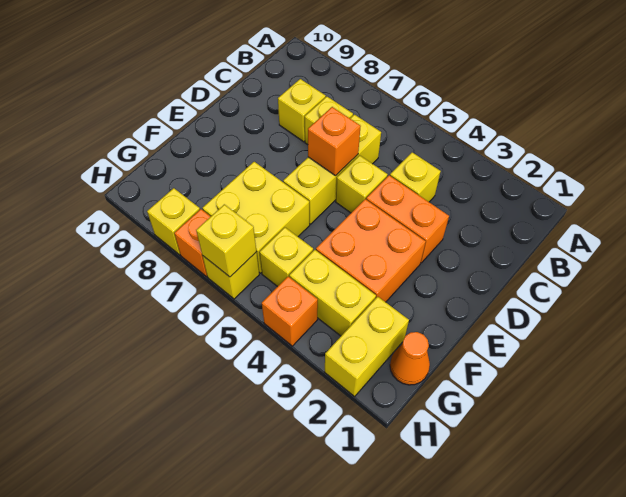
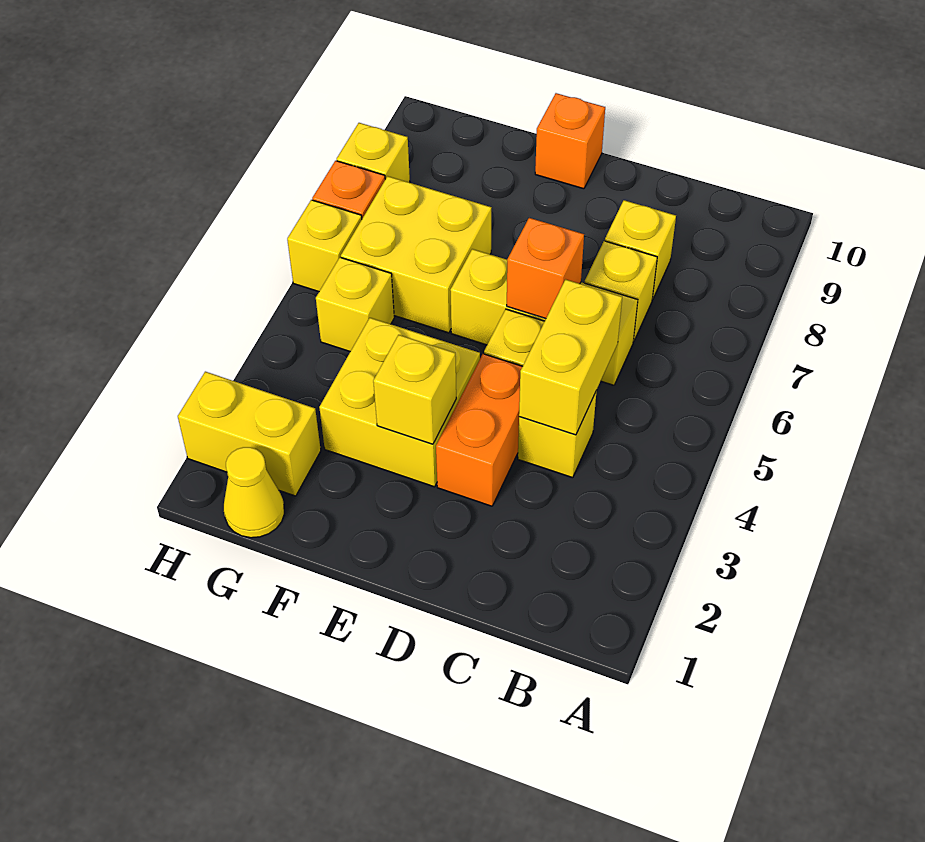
orange brick E3:F4 level 1 -> yellow brick E3:F4 level 1
orange cone G1 level 1 -> yellow cone G1 level 1
yellow brick G3:G4 level 1 -> yellow brick C4:C5 level 2
orange brick H4 level 1 -> orange brick E10 level 1
yellow brick H6 level 2 -> yellow brick E3 level 2

